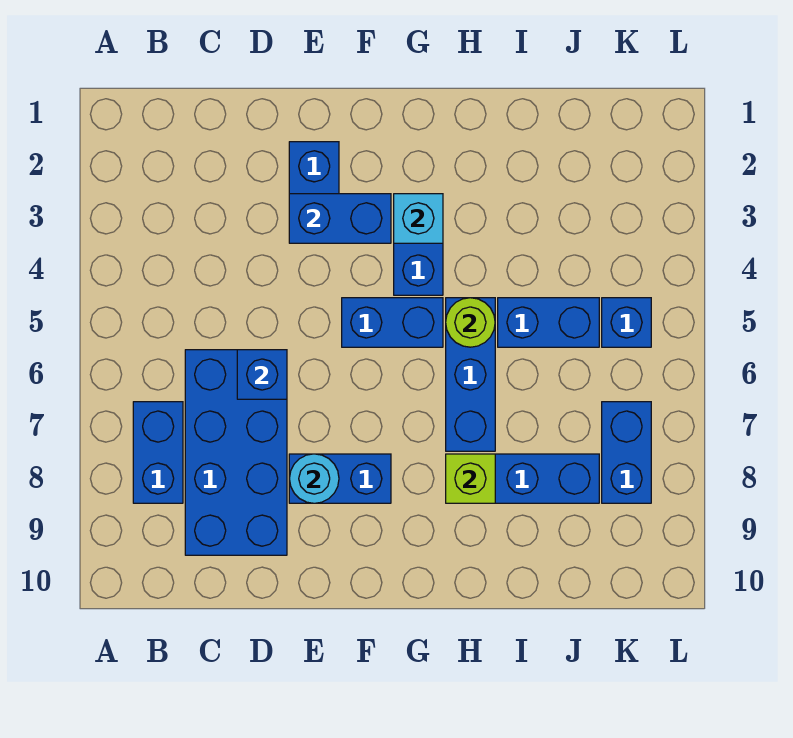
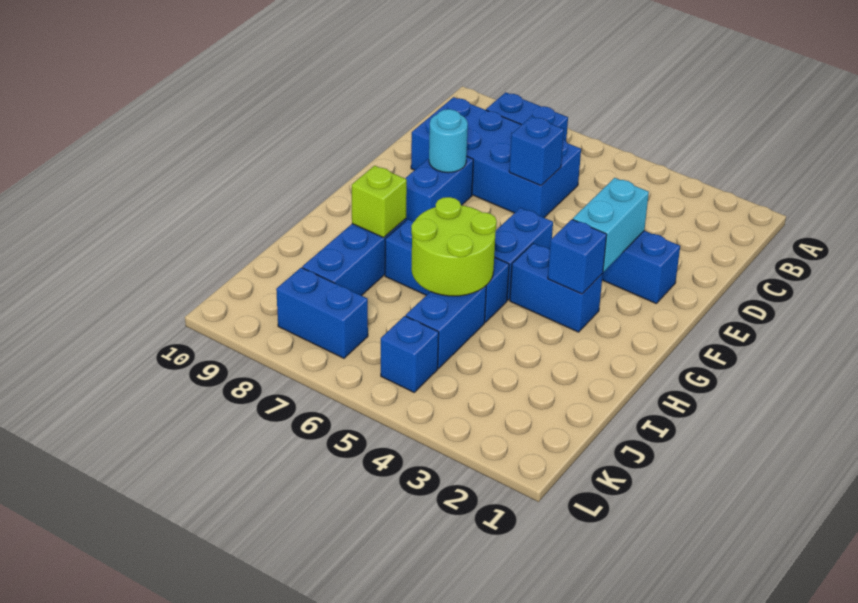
blue brick E3:F3 level 2 -> cyan brick E3:F3 level 2
cyan brick G3 level 2 -> blue brick G3 level 2
lime round brick H5 level 2 -> lime round brick H5:I6 level 2

